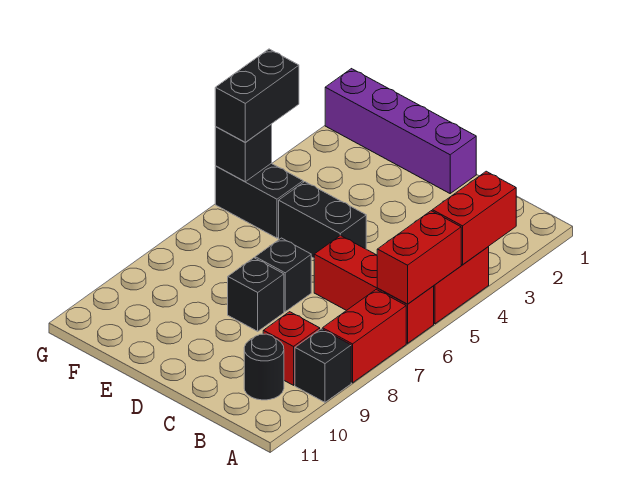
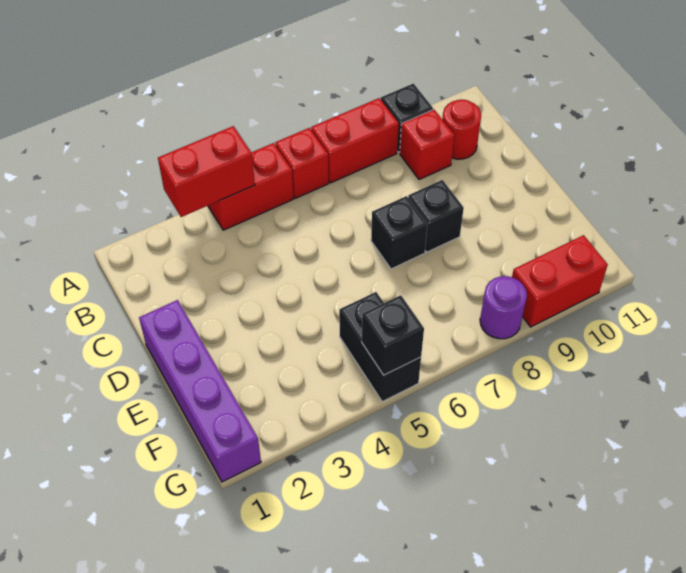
red brick A5:A6 level 2 -> red brick G9:G10 level 1
red brick A6:C6 level 1 -> red brick A6 level 1
black round brick B10 level 1 -> red round brick B10 level 1
black brick D5:E5 level 1 -> none
black brick G4:G5 level 3 -> none
none -> purple round brick G8 level 1

